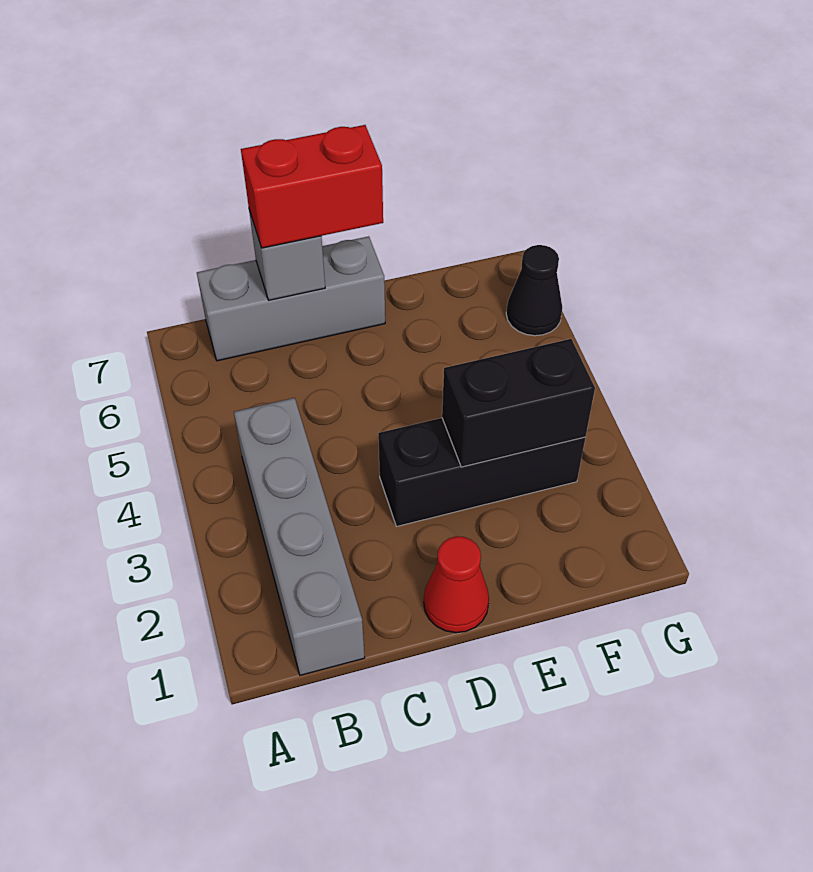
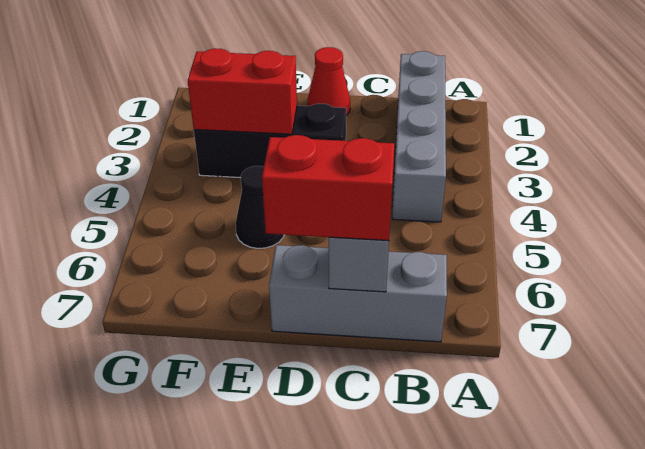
black brick E3:F3 level 2 -> red brick E3:F3 level 2
black cone G6 level 1 -> black cone E5 level 1

